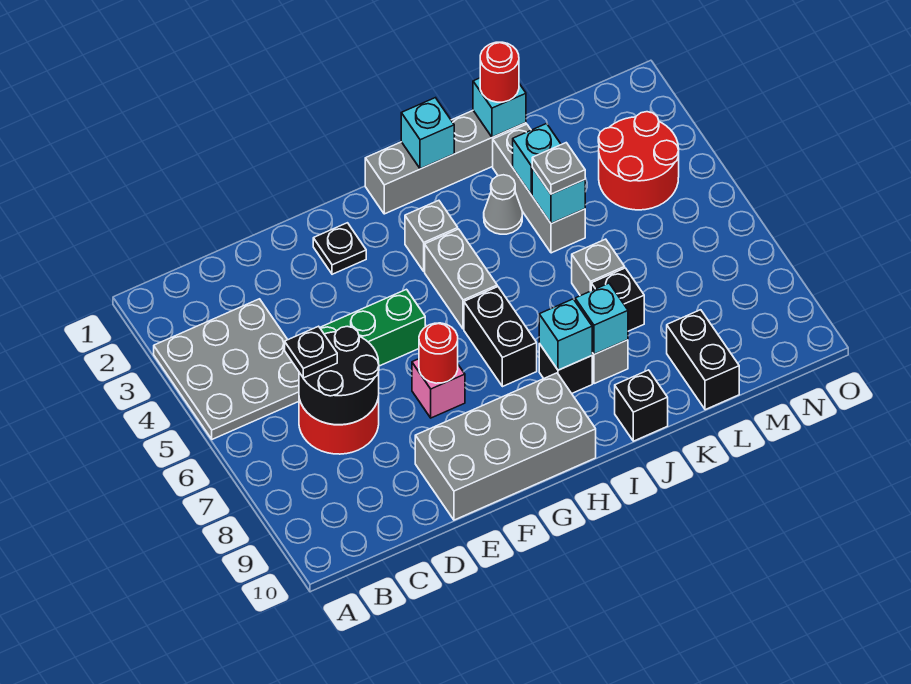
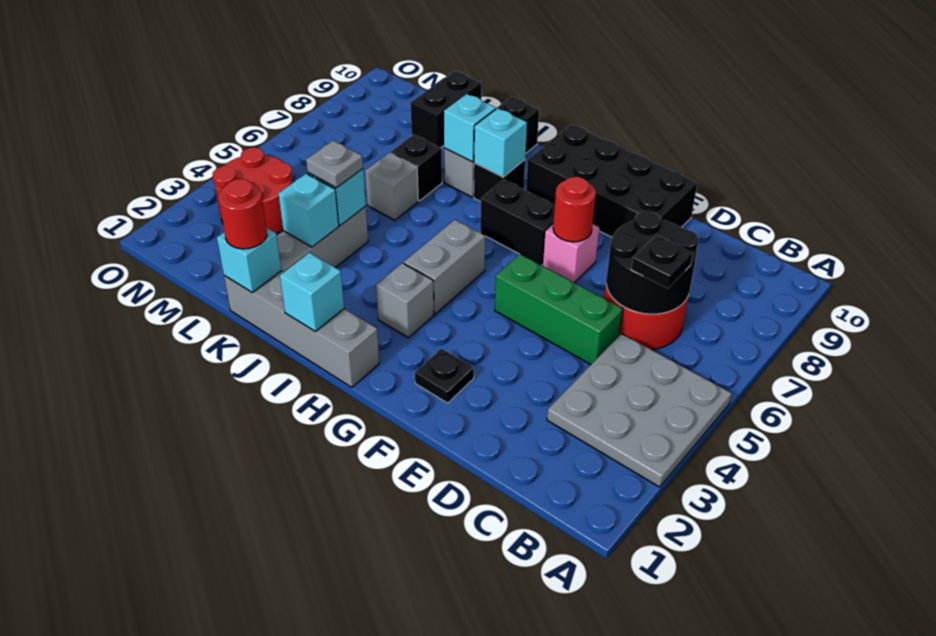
grey brick E9:H10 level 1 -> black brick E9:H10 level 1
black brick H6:H7 level 1 -> black brick G7:H7 level 1
grey cone J3 level 1 -> none

